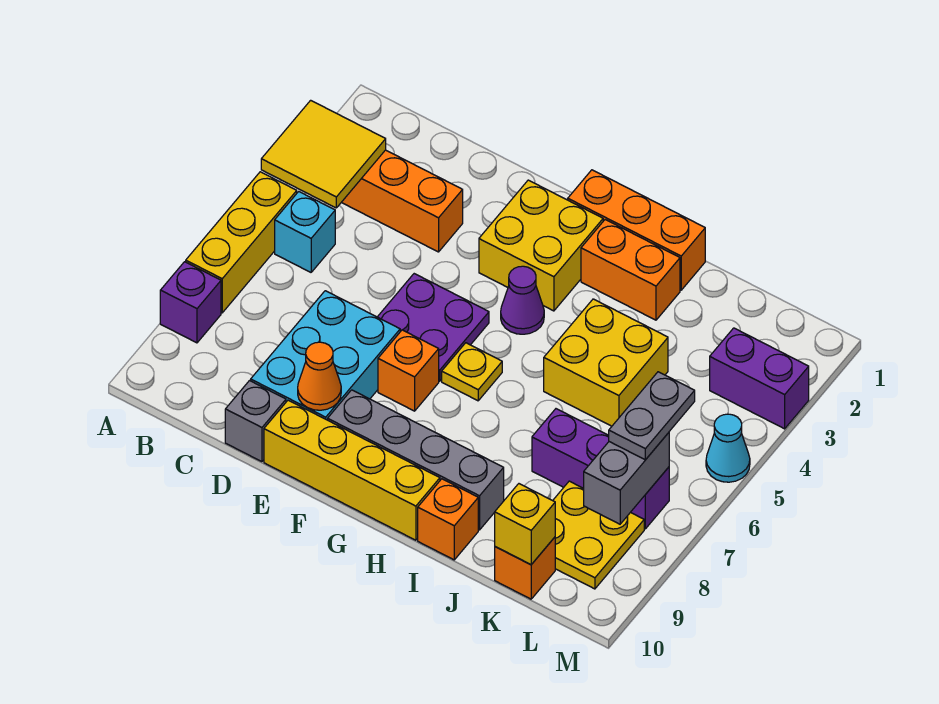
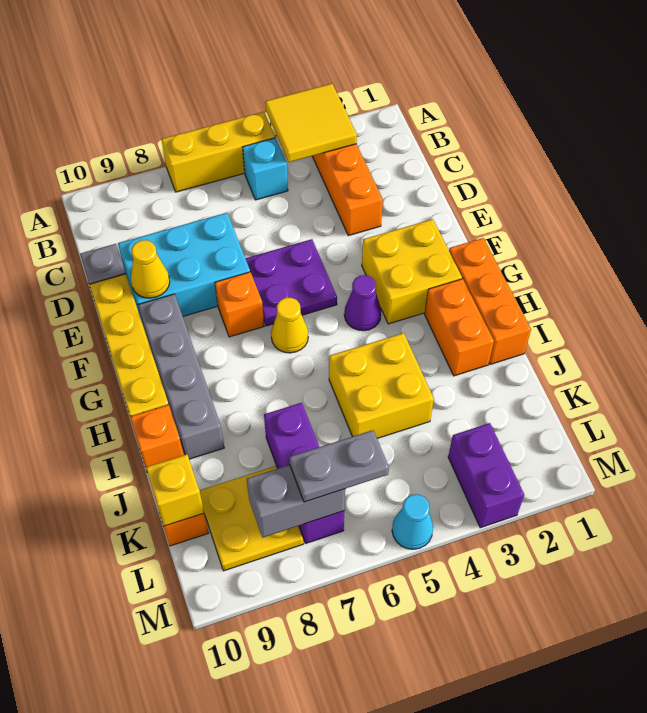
purple brick A8 level 1 -> none
orange cone E9 level 2 -> yellow cone E9 level 2
yellow plate G6 level 1 -> yellow cone G6 level 1

